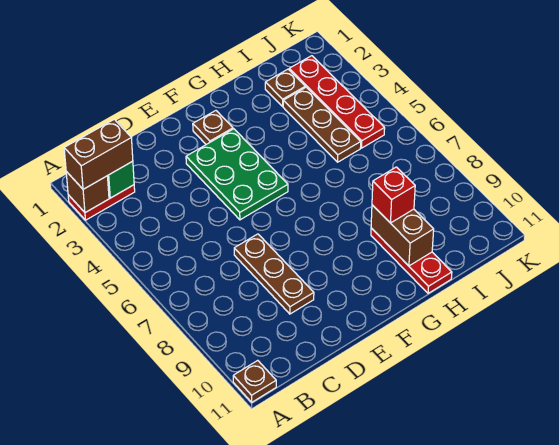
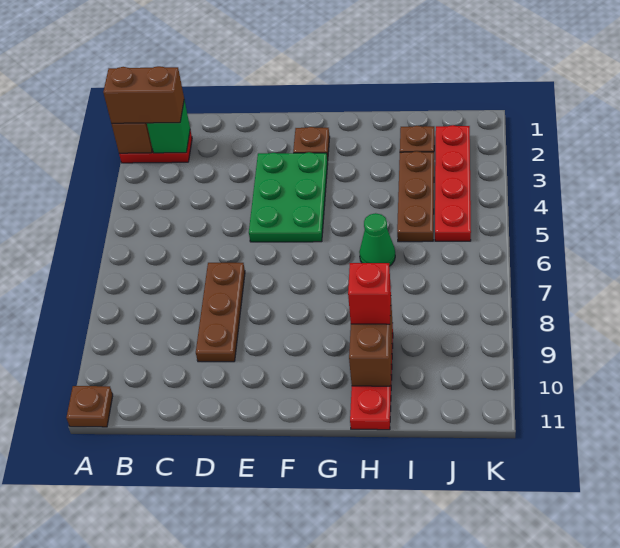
none -> green cone H6 level 1

